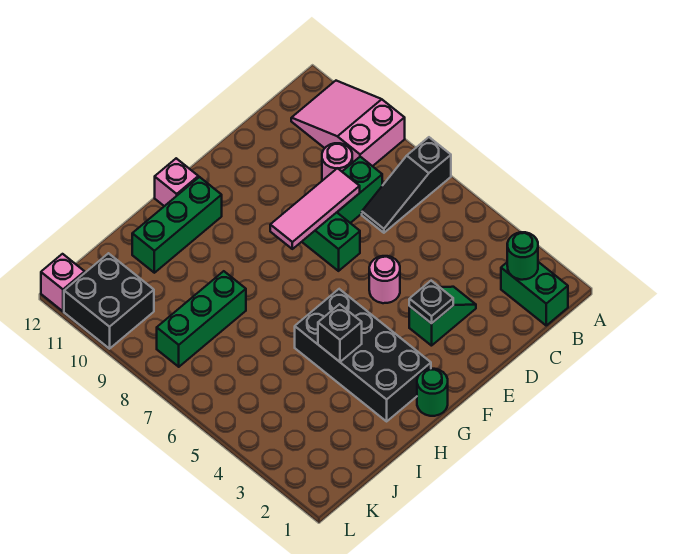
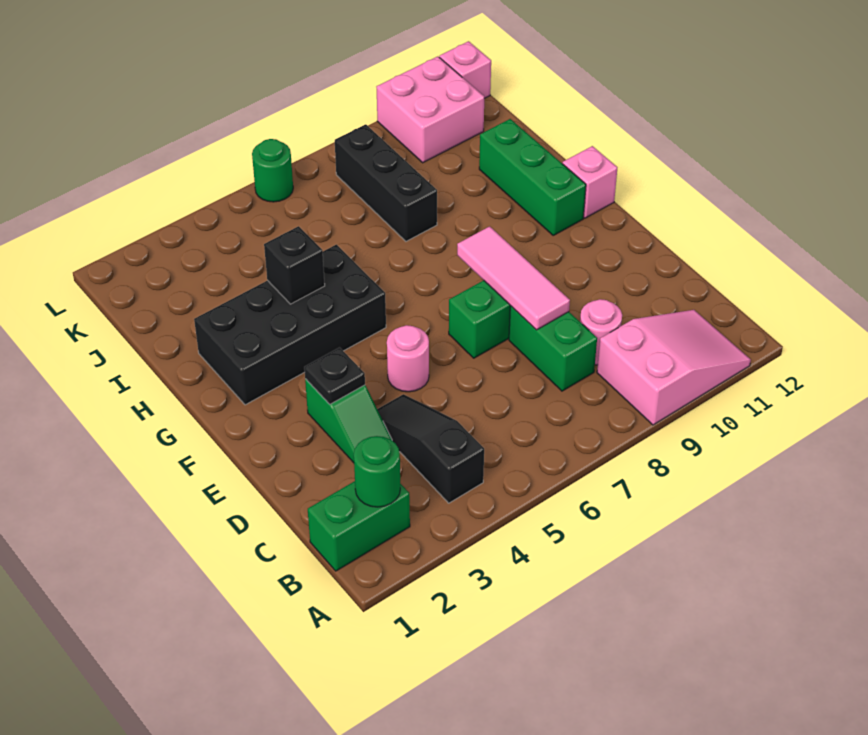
black slope A7:C7 level 1 top A -> black slope B4:D4 level 1 top B
green round brick G1 level 1 -> green round brick L6 level 1
green brick I8:K8 level 1 -> black brick I8:K8 level 1
black brick K10:L11 level 1 -> pink brick K10:L11 level 1

